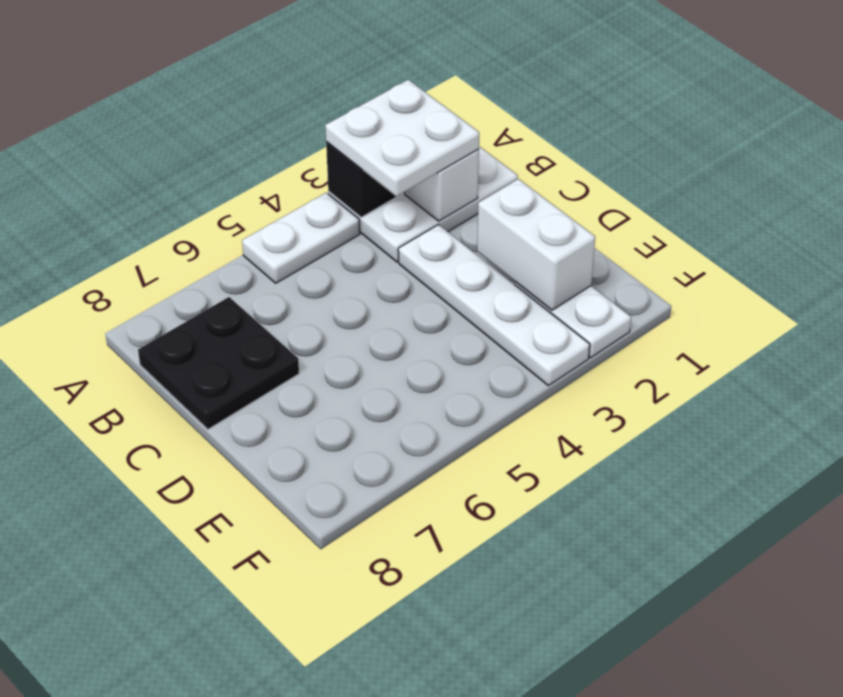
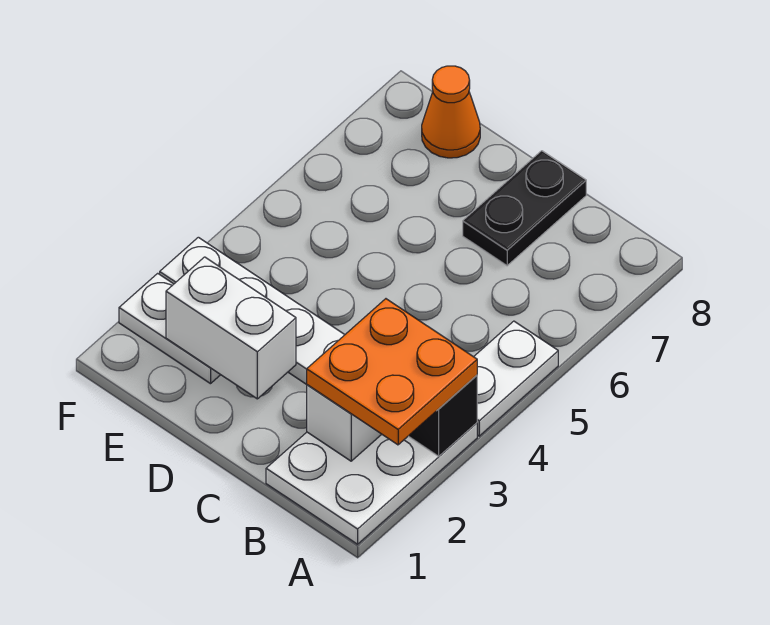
white plate A2:B3 level 3 -> orange plate A2:B3 level 3
black plate B7:C8 level 1 -> black plate C7:C8 level 1
none -> orange cone E8 level 1

